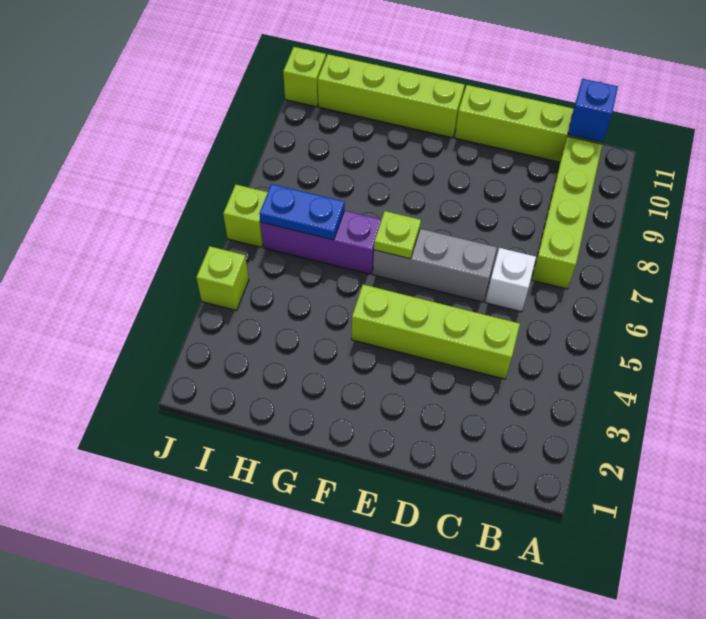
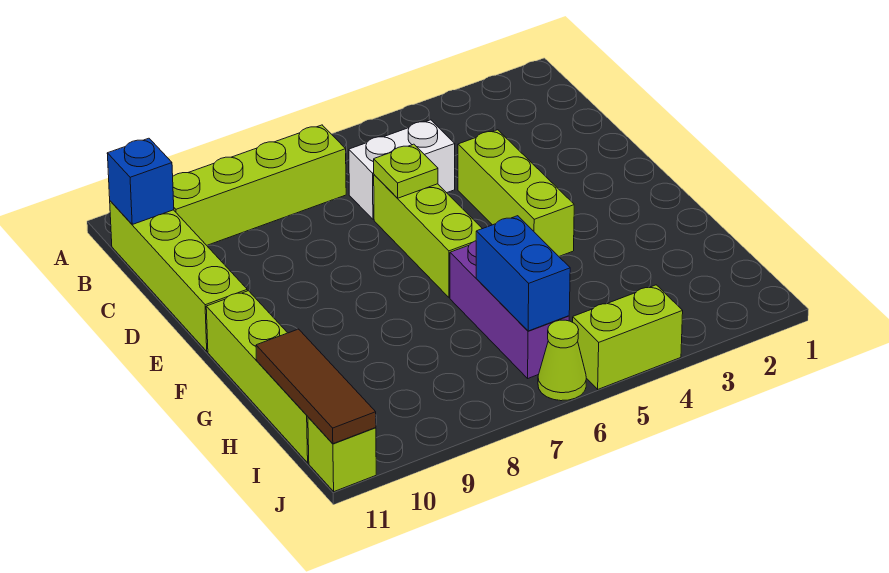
lime brick C4:F4 level 1 -> lime brick D4:F4 level 1
white brick C6 level 1 -> white brick C5:C6 level 1
grey brick D6:F6 level 1 -> lime brick D6:F6 level 1
lime plate F6 level 2 -> lime plate D6 level 2
blue plate H6:I6 level 2 -> blue brick H6:I6 level 2
none -> brown tile H11:J11 level 2
lime brick J4 level 1 -> lime brick J4:J5 level 1
lime brick J6 level 1 -> lime cone J6 level 1

